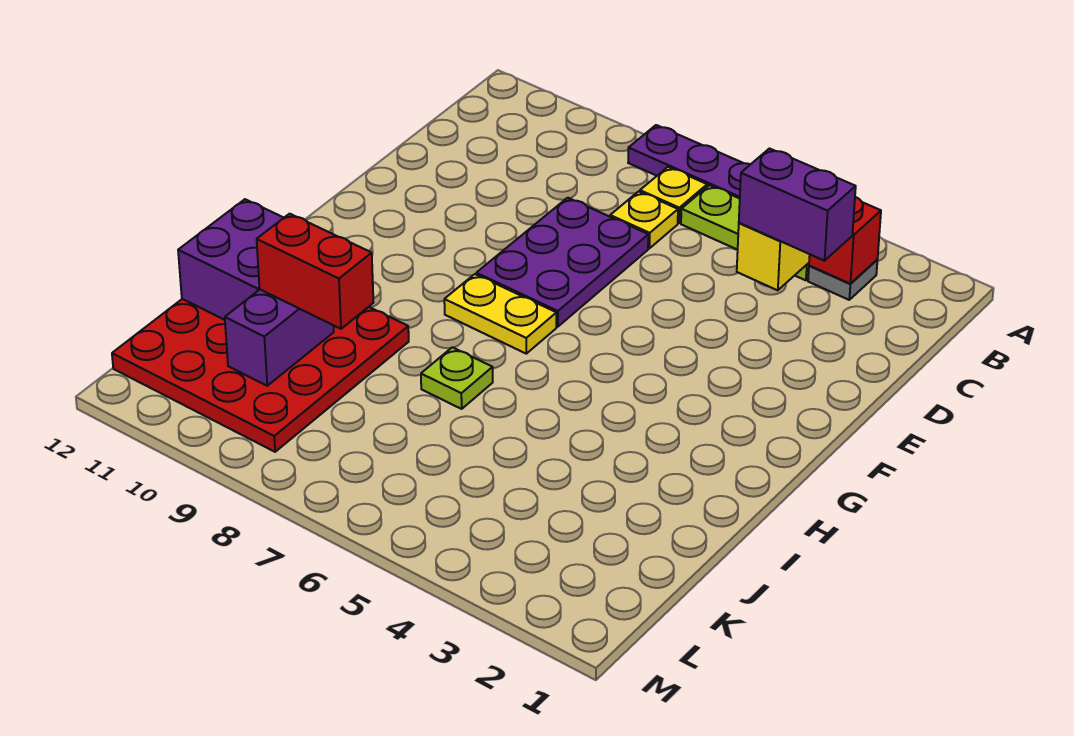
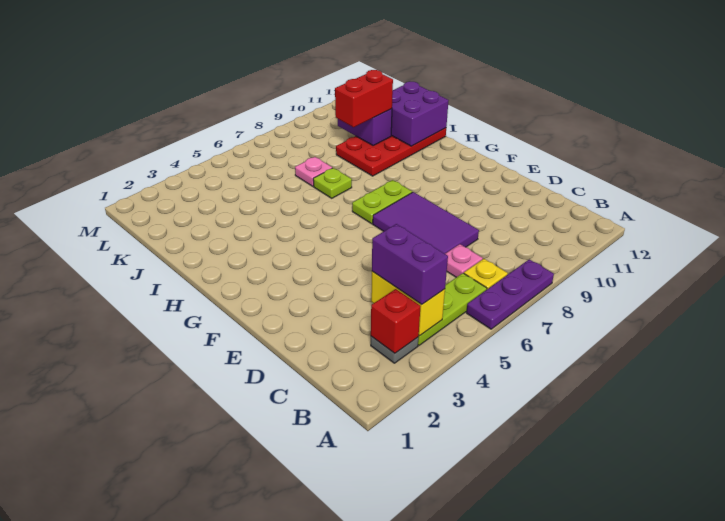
purple brick C3:C4 level 3 -> purple brick B4:C4 level 3
yellow plate C7 level 1 -> pink plate C7 level 1
purple plate D7:F8 level 1 -> purple tile D7:F8 level 1
yellow plate G7:G8 level 1 -> lime plate G7:G8 level 1
red plate I9:L12 level 1 -> red plate I9:J12 level 1
none -> pink plate J7 level 1

